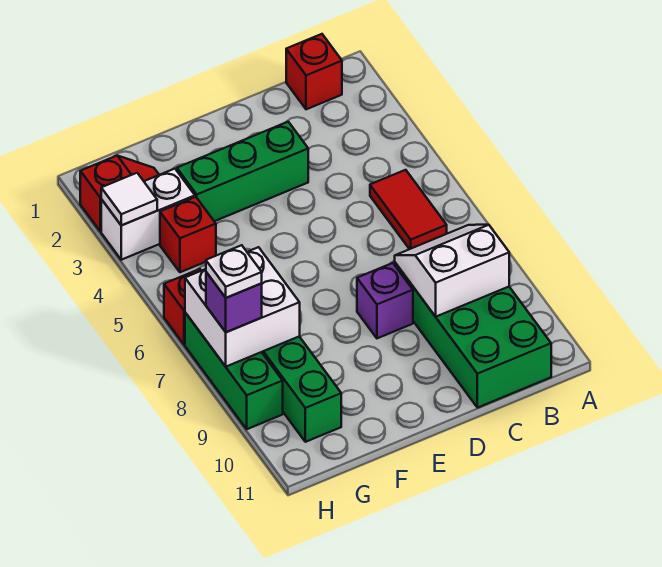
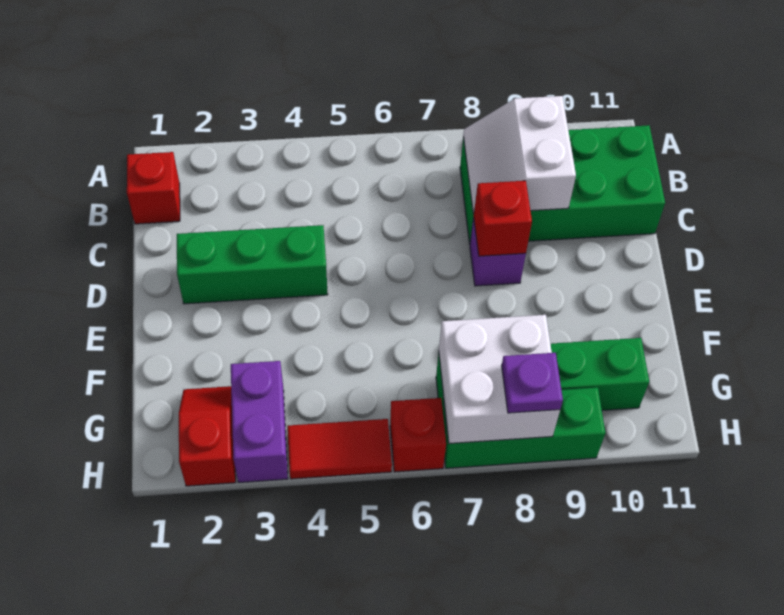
red tile B5:B6 level 1 -> red tile H4:H5 level 1
green brick D3:F3 level 1 -> green brick D2:D4 level 1
white brick G3:H3 level 1 -> purple brick G3:H3 level 1
red brick G4 level 1 -> red brick D8 level 2
white tile H3 level 2 -> none
purple brick H8 level 3 -> purple plate H8 level 3
white plate H8 level 4 -> none

